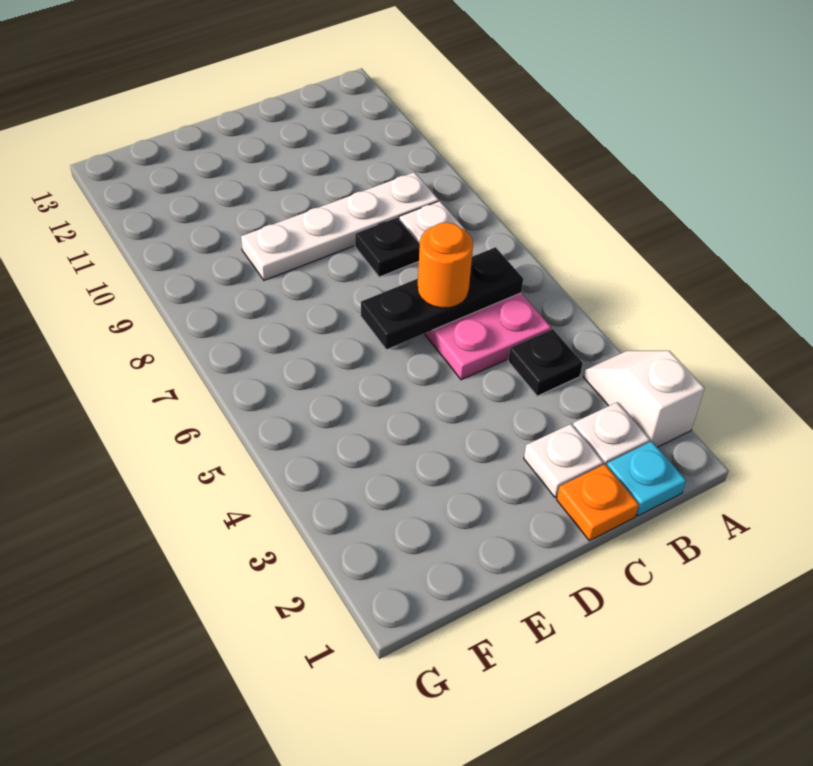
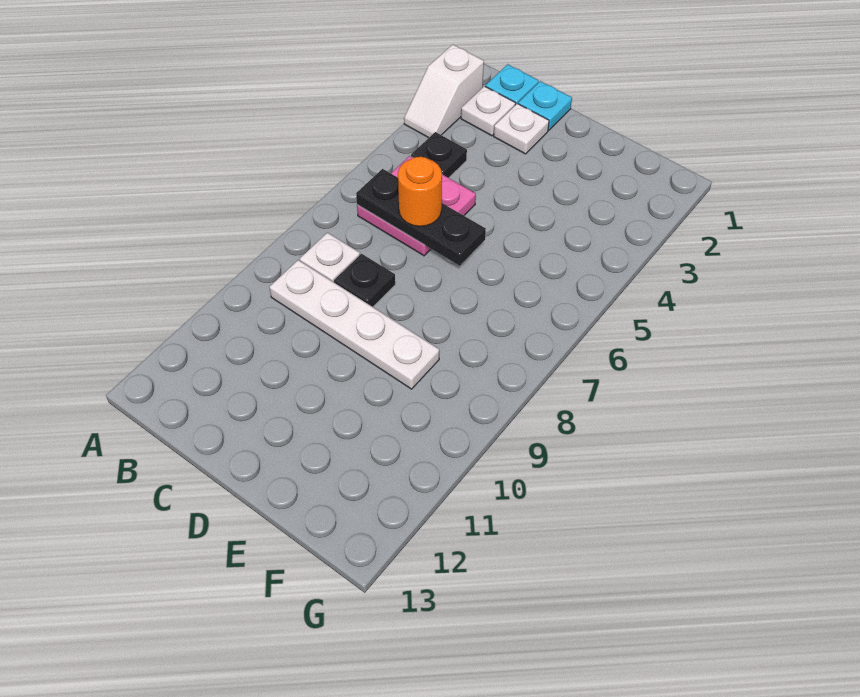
orange plate C1 level 1 -> cyan plate C1 level 1

